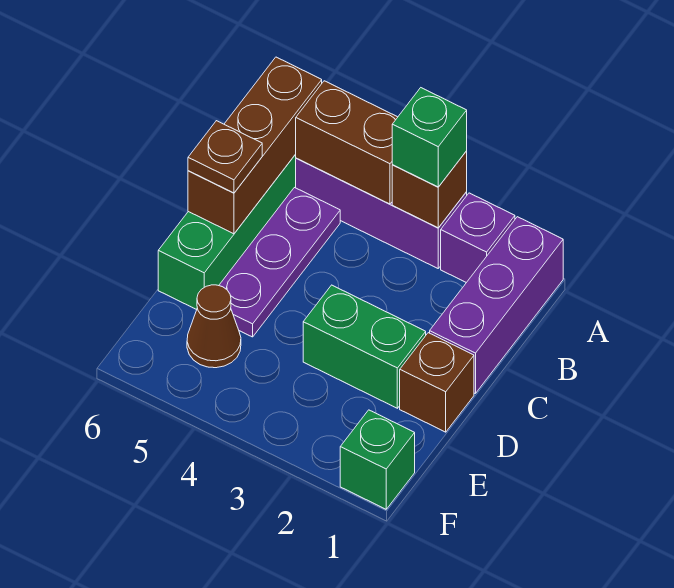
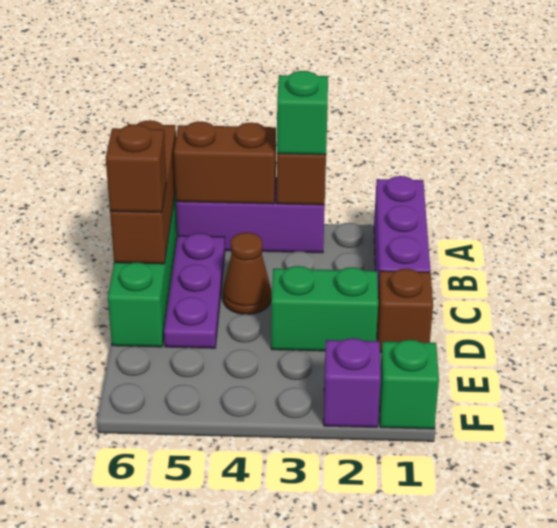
purple brick A2 level 1 -> purple brick F2 level 1
brown plate C6 level 3 -> brown brick C6 level 3
brown cone E5 level 1 -> brown cone C4 level 1

